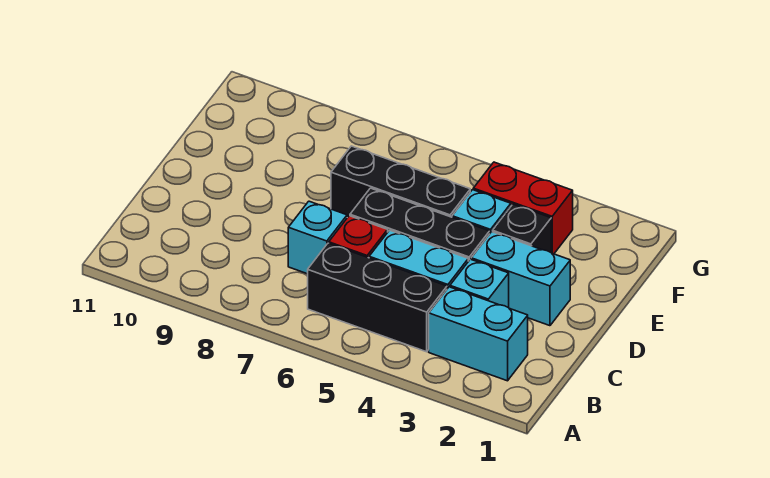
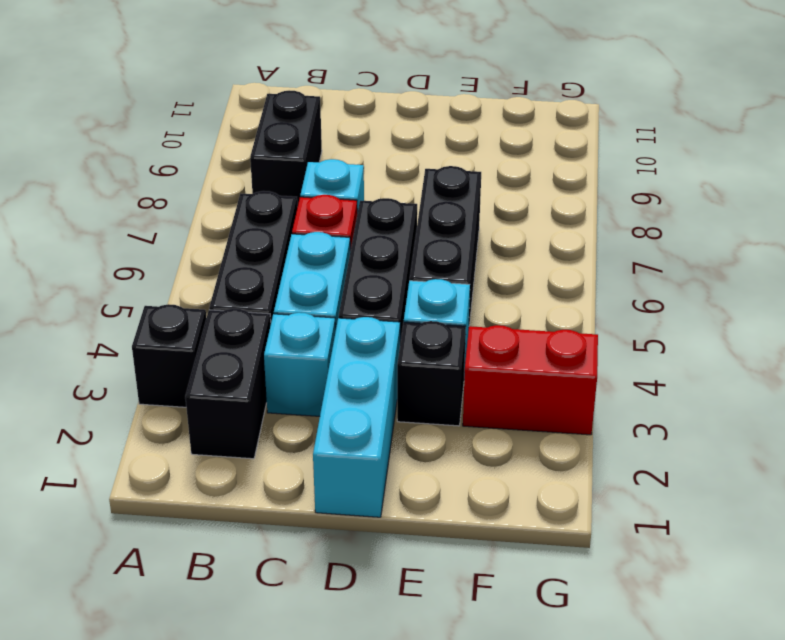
none -> black brick A3 level 1
cyan brick B2:B3 level 1 -> black brick B2:B3 level 1
none -> black brick B8:B9 level 1
cyan brick D2:D3 level 1 -> cyan brick D1:D3 level 1
red brick F3:F4 level 1 -> red brick F3:G3 level 1

